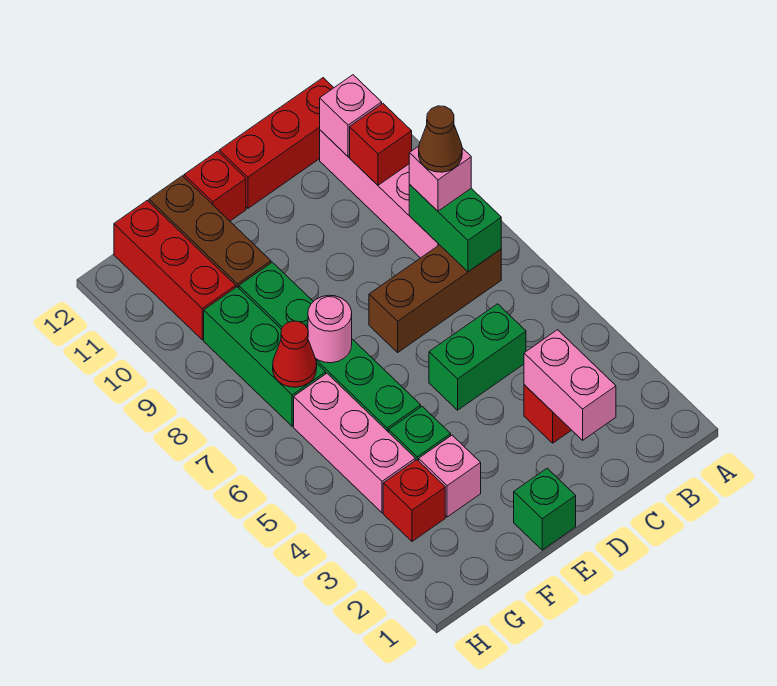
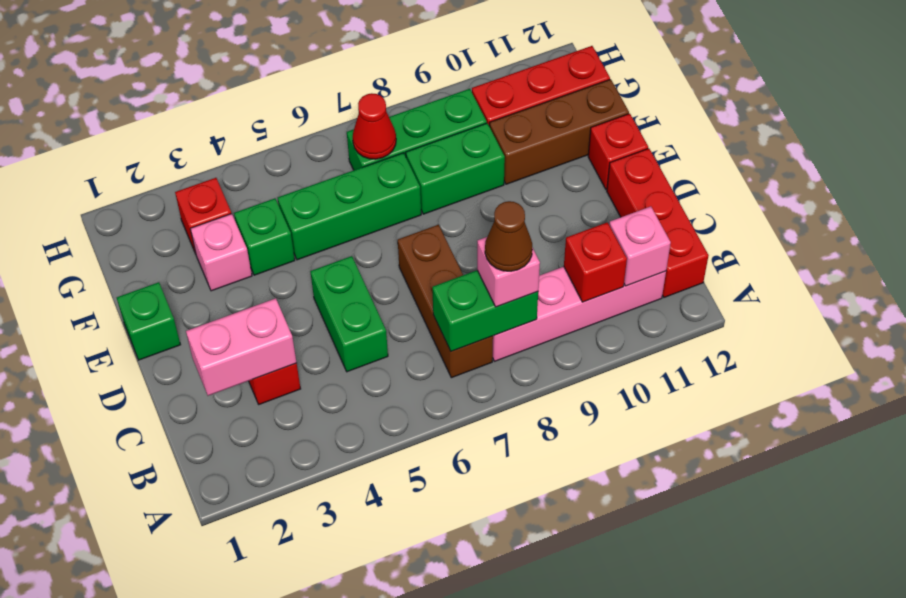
pink round brick F7 level 2 -> none
pink brick G4:G6 level 1 -> none

